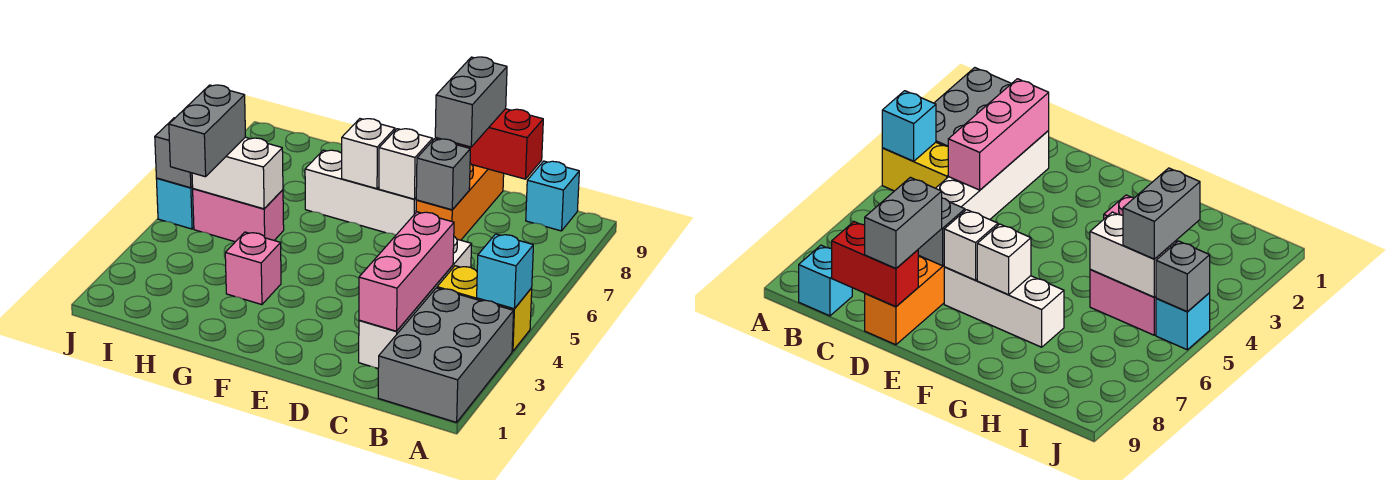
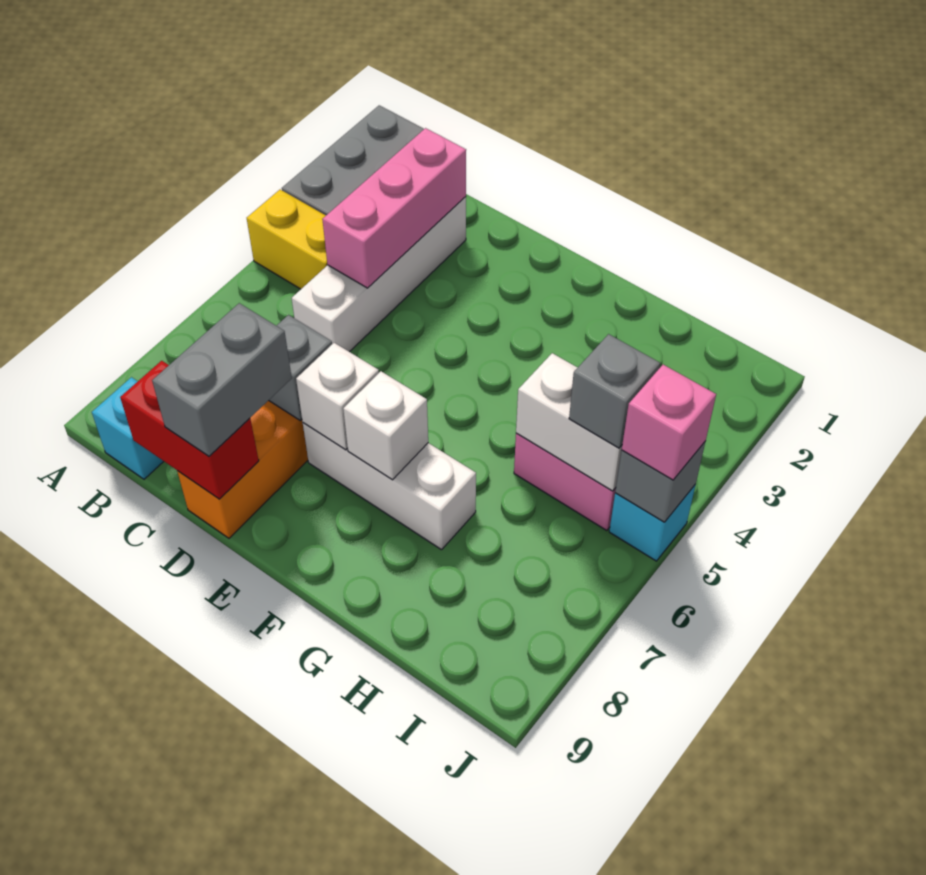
cyan brick A4 level 2 -> none
pink brick G3 level 1 -> pink brick J5 level 3
grey brick I4:I5 level 3 -> grey brick I5 level 3

